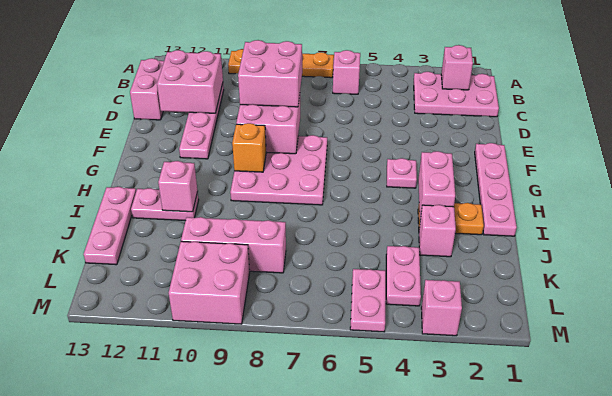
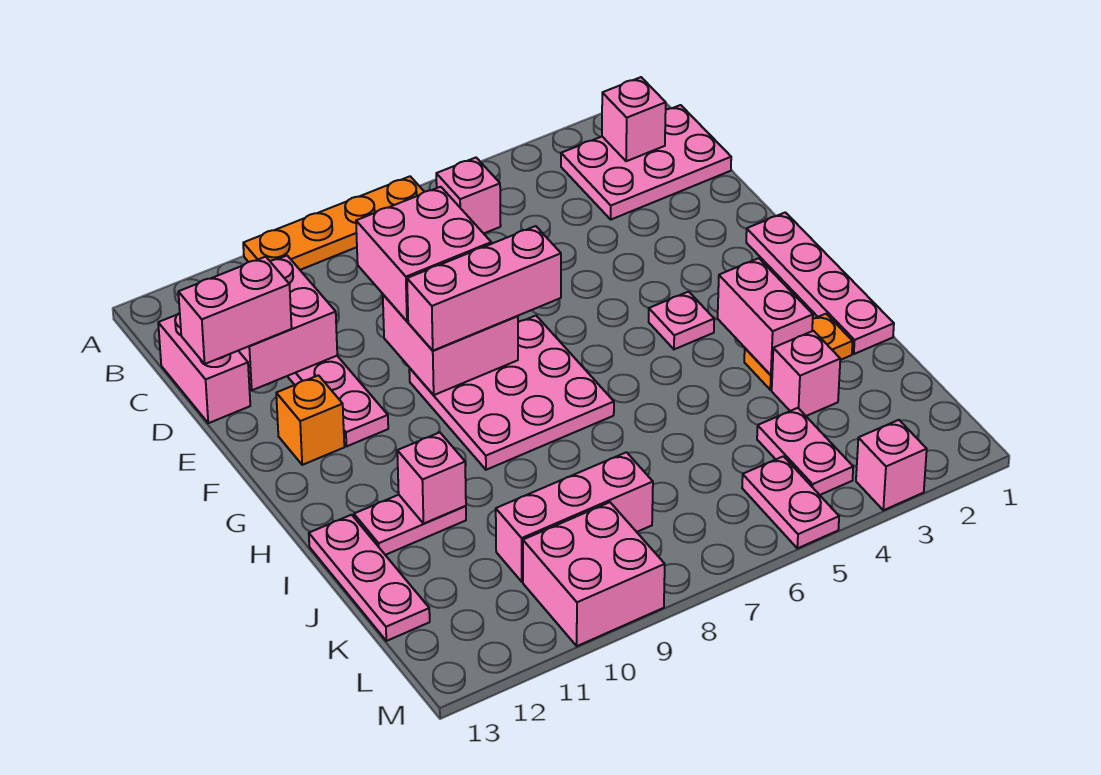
none -> pink brick D12:D13 level 3
none -> pink brick F7:F9 level 3
orange brick G9 level 2 -> orange brick F12 level 1

